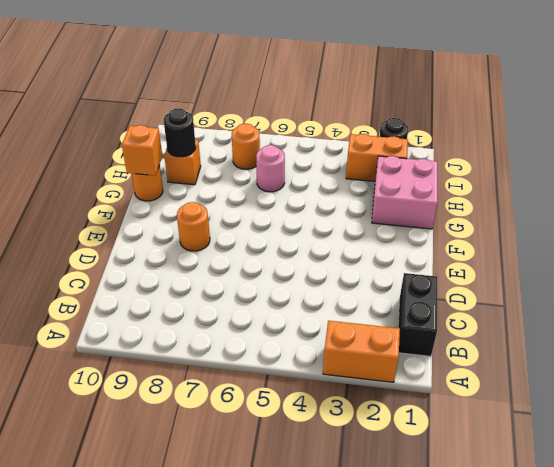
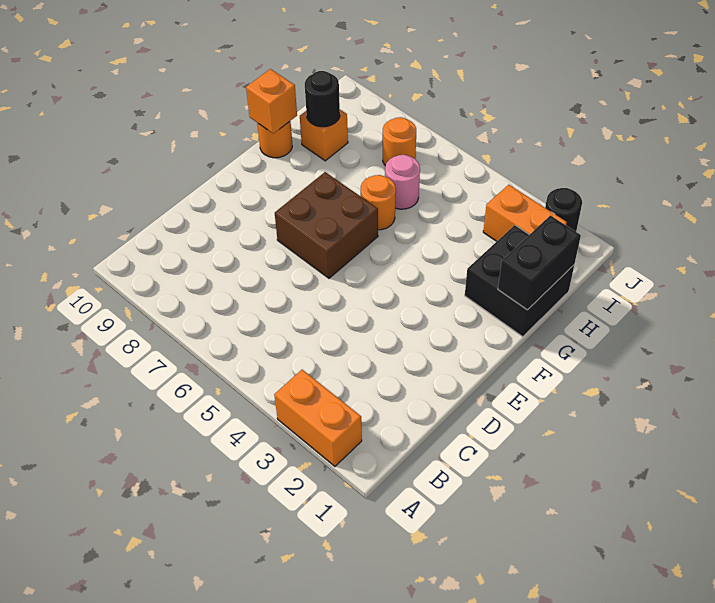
black brick B1:C1 level 1 -> black brick G1:H1 level 2
none -> brown brick E6:F7 level 1
orange round brick E8 level 1 -> orange round brick G6 level 1
pink brick G1:H2 level 1 -> black brick G1:H2 level 1

